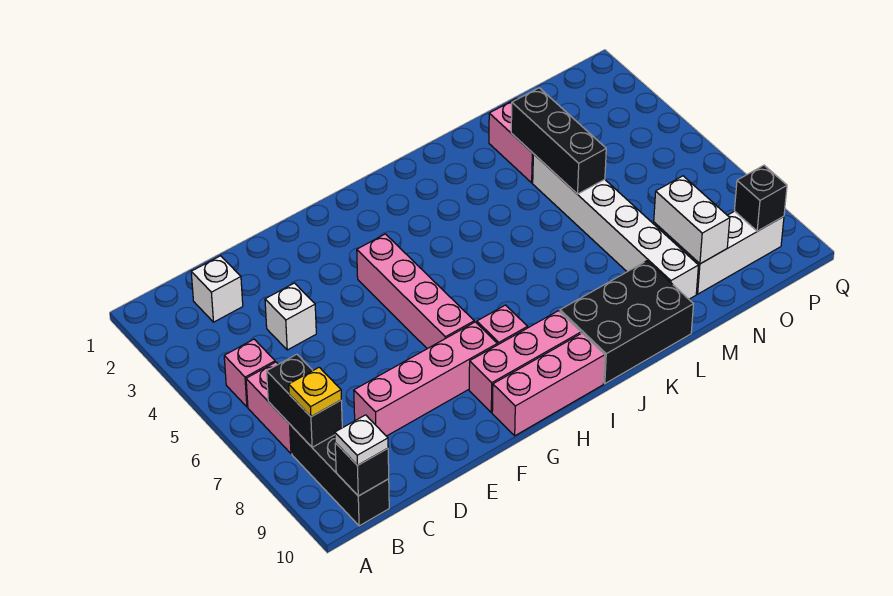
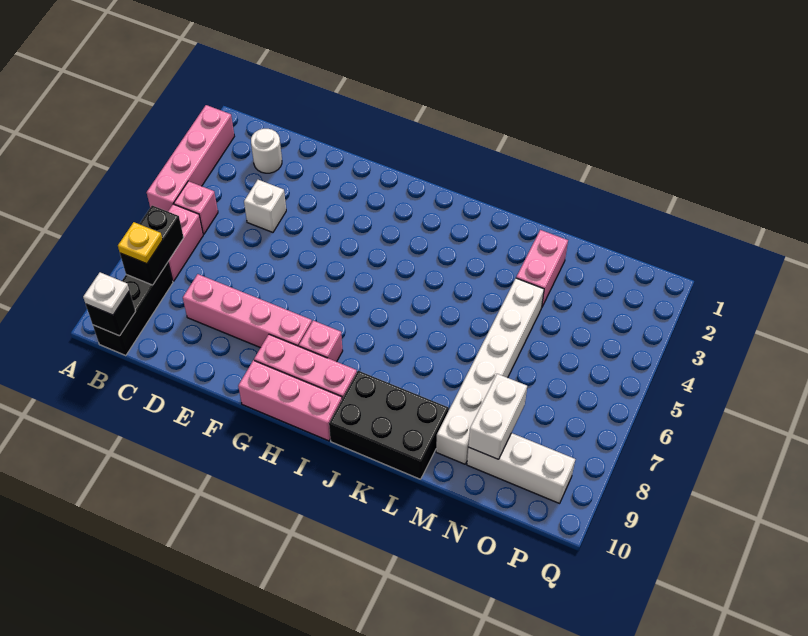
white brick C2 level 1 -> white round brick C2 level 1
pink brick G4:G7 level 1 -> pink brick A2:A5 level 1
black brick M3:M5 level 2 -> none
black brick P9 level 2 -> none

